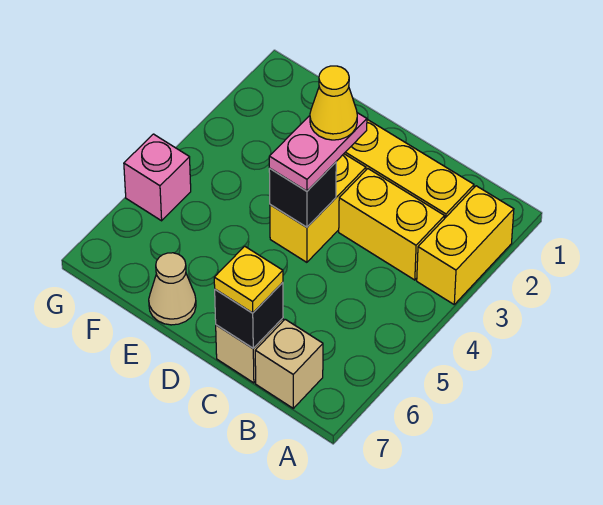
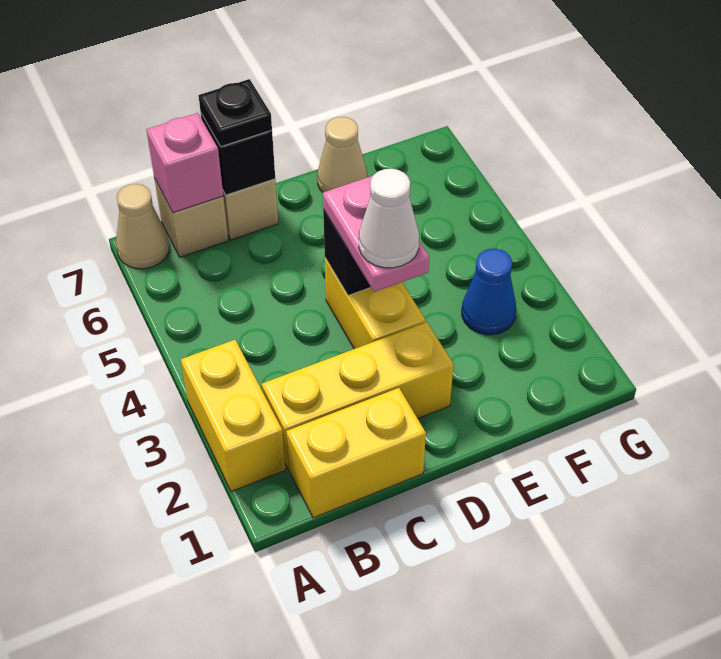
none -> tan cone A7 level 1
yellow brick B3:C3 level 1 -> yellow brick B1:C1 level 1
yellow plate C7 level 3 -> black plate C7 level 3
yellow cone D3 level 4 -> white cone D3 level 4
none -> blue cone F3 level 1
pink brick G5 level 1 -> pink brick B7 level 2

